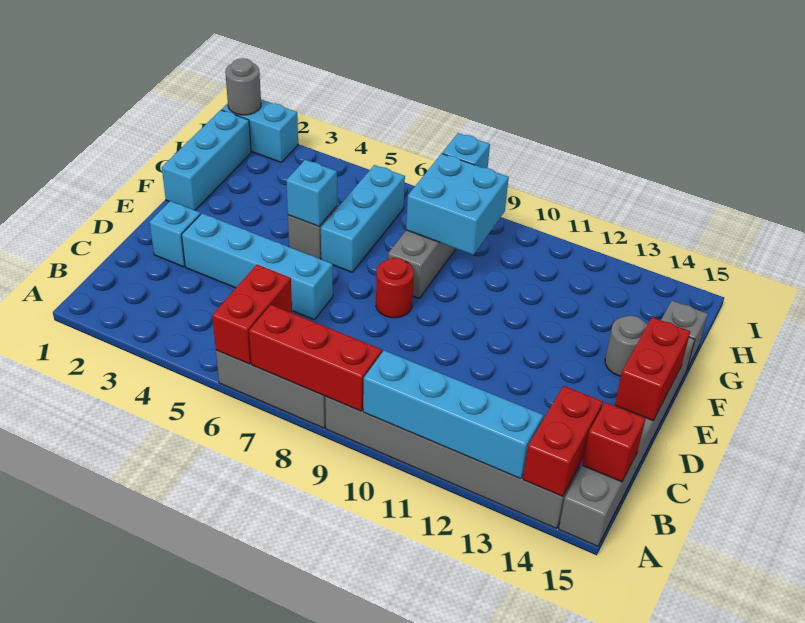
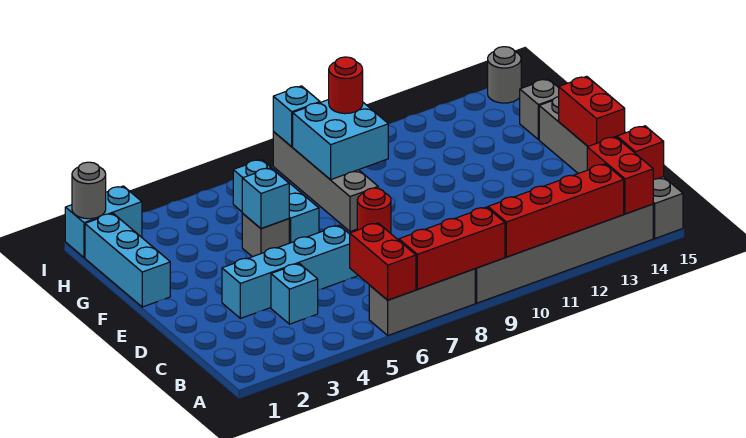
cyan brick A10:A13 level 2 -> red brick A10:A13 level 2
cyan brick D2 level 1 -> cyan brick C4 level 1
grey round brick F14 level 1 -> grey round brick I15 level 1
none -> red round brick H9 level 3

